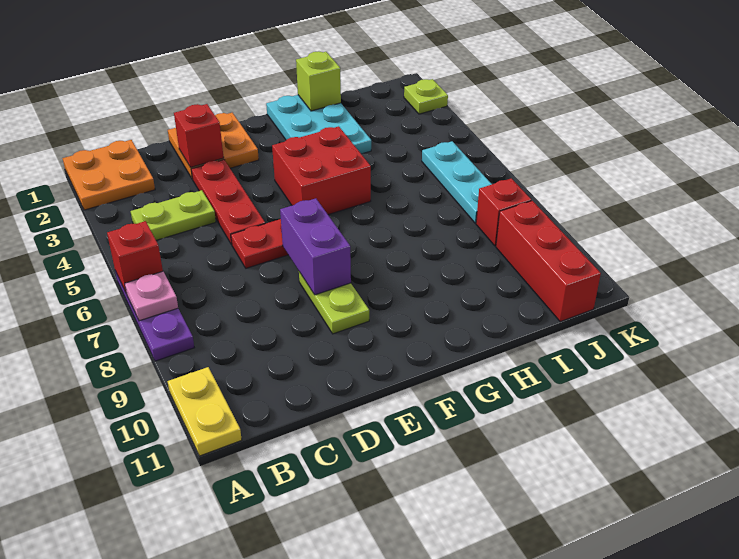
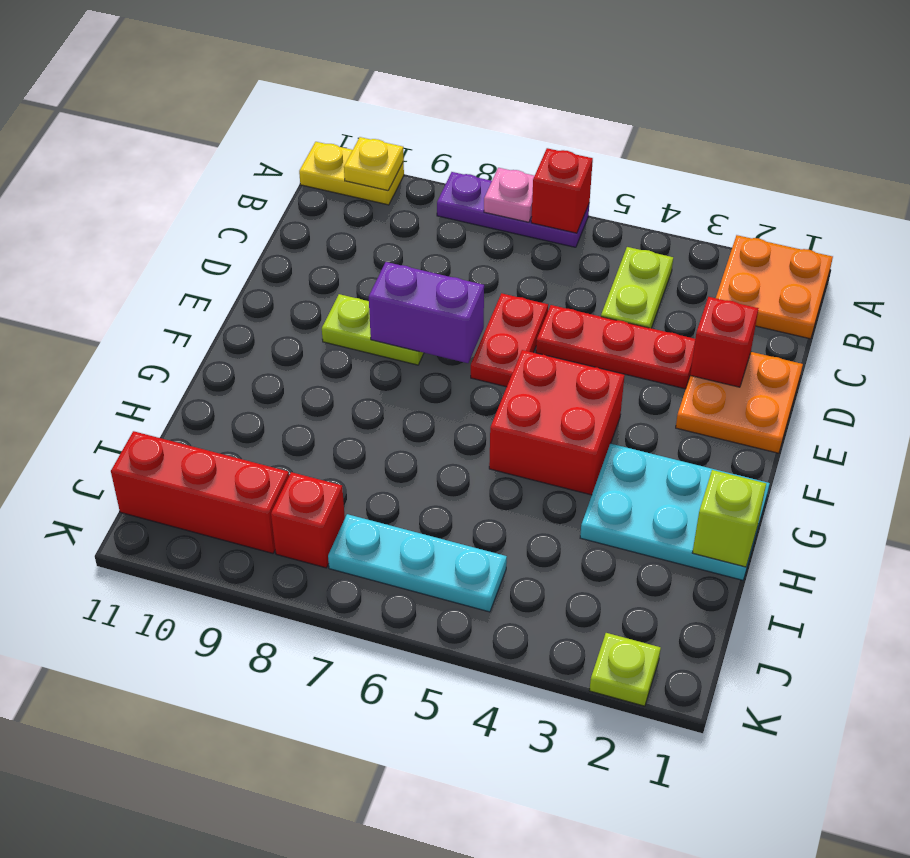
none -> yellow plate A10 level 2

